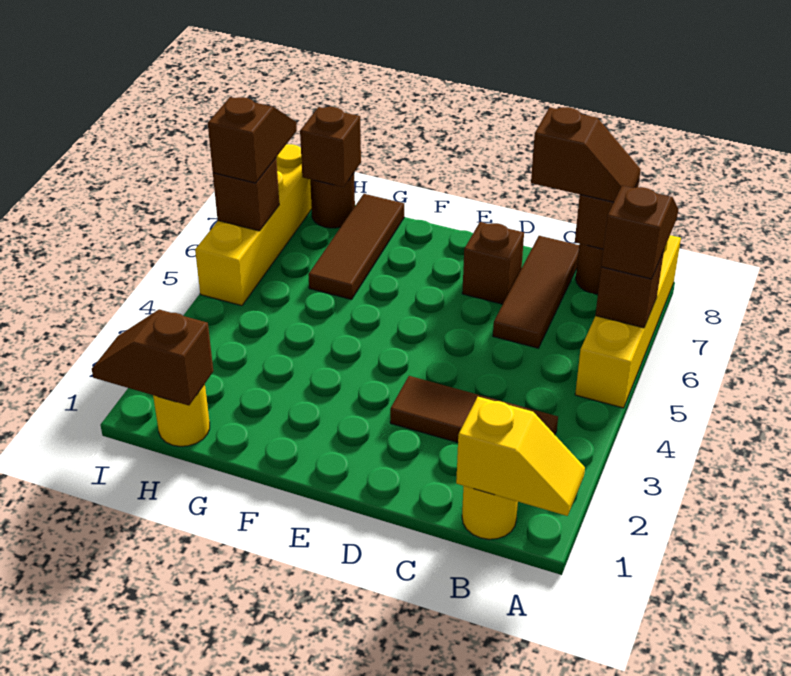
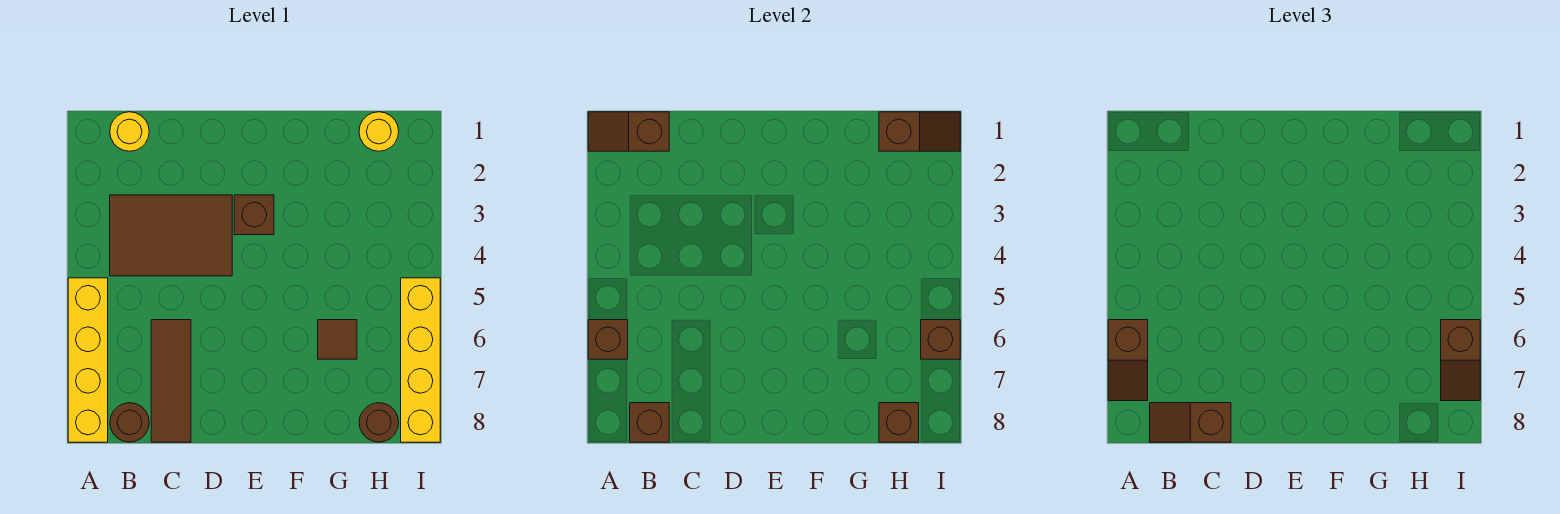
yellow slope A1:B1 level 2 top B -> brown slope A1:B1 level 2 top B
brown tile B3:D3 level 1 -> brown tile B3:D4 level 1
brown brick D7 level 1 -> brown brick E3 level 1
brown tile G6:G8 level 1 -> brown tile G6 level 1

